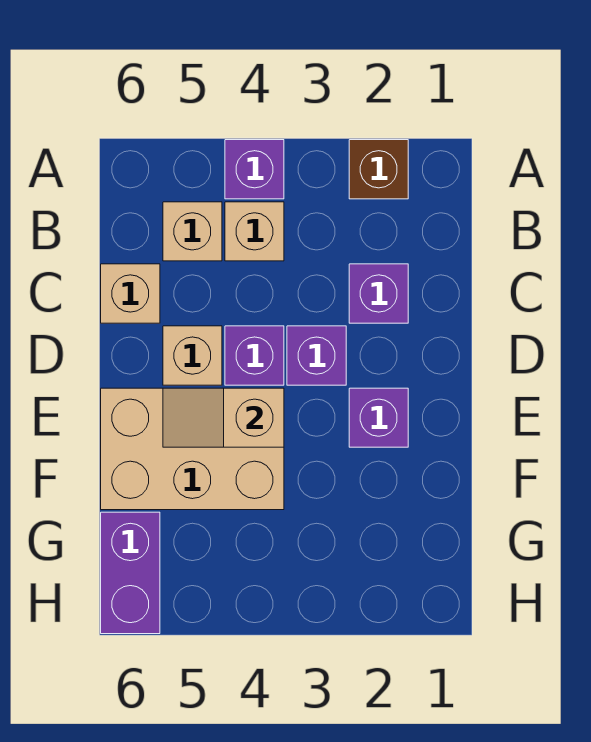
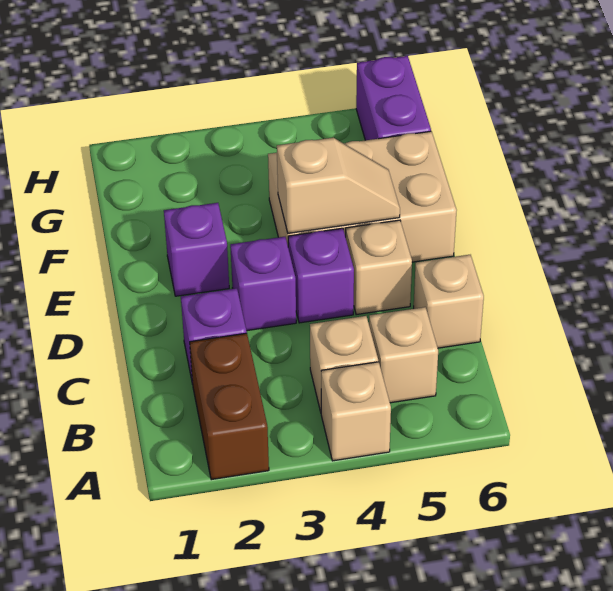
brown brick A2 level 1 -> brown brick A2:B2 level 1
purple brick A4 level 1 -> tan brick A4 level 1

